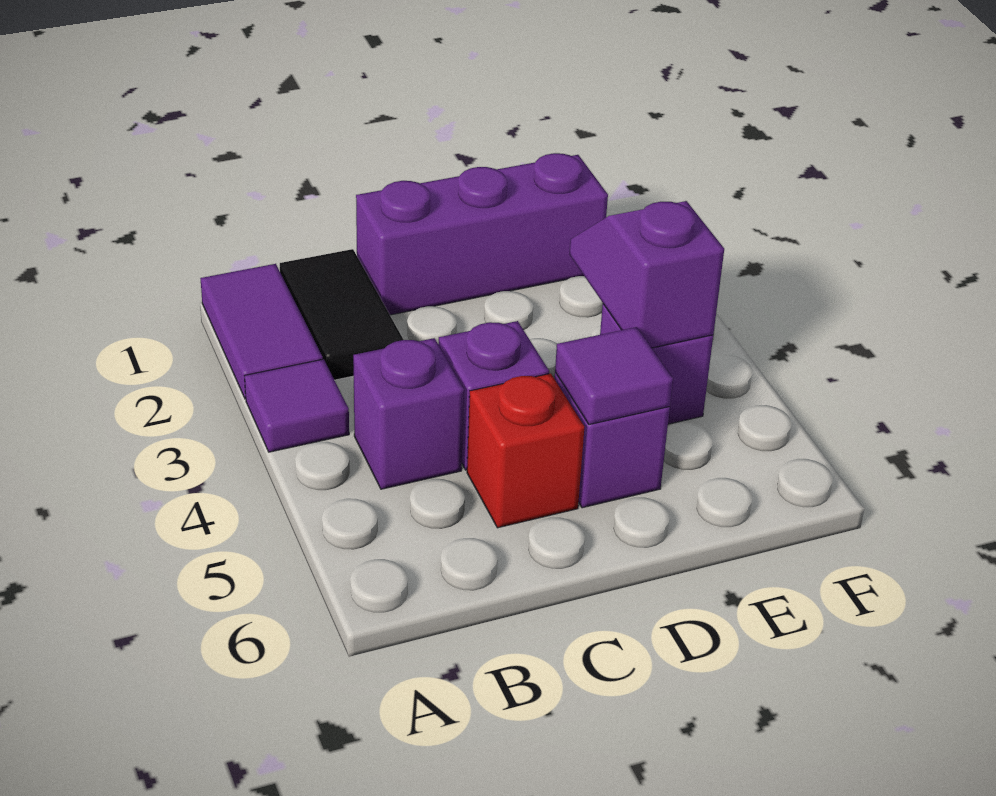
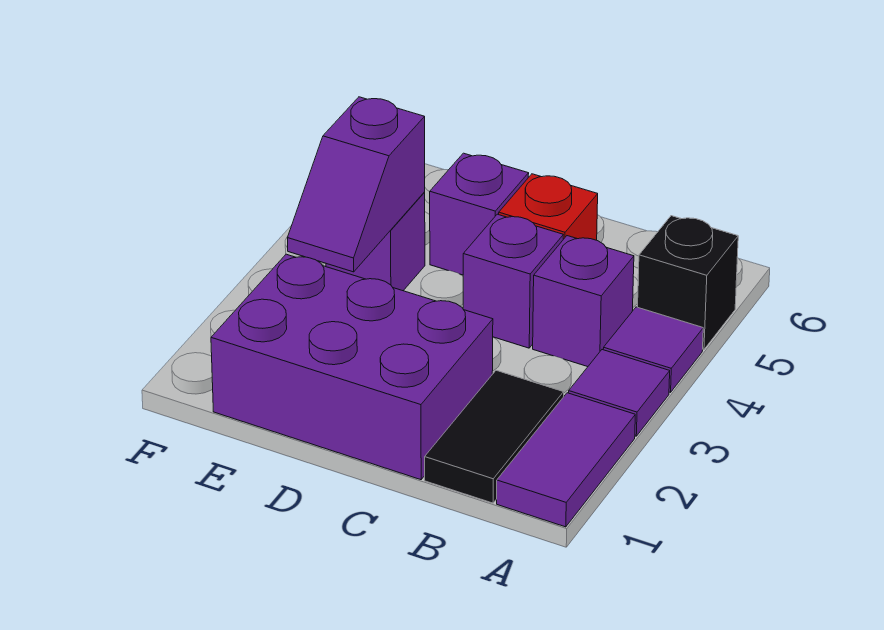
none -> black brick A5 level 1
purple brick C1:E1 level 1 -> purple brick C1:E2 level 1
purple tile D5 level 2 -> purple tile A4 level 1

